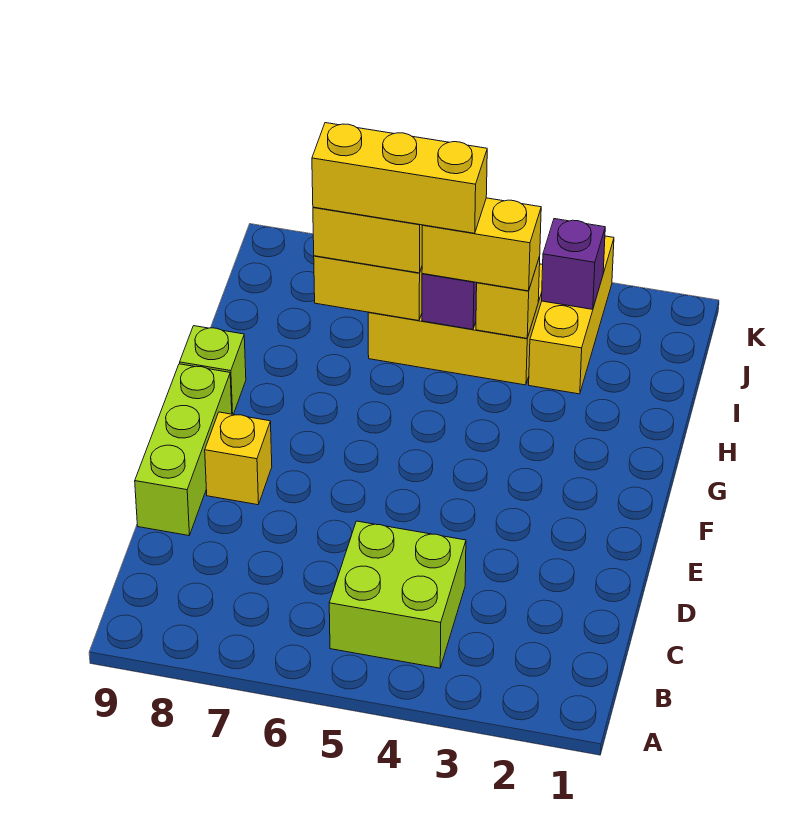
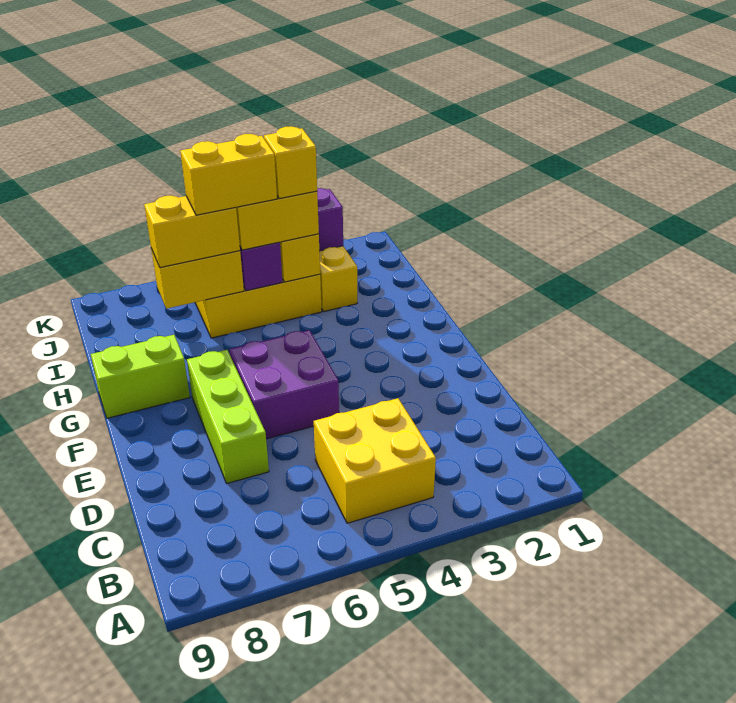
lime brick B4:C5 level 1 -> yellow brick B4:C5 level 1
lime brick D9:F9 level 1 -> lime brick D7:F7 level 1
none -> purple brick E5:F6 level 1
yellow brick E8 level 1 -> yellow brick I4 level 4
lime brick G9 level 1 -> lime brick G8:G9 level 1
yellow brick I5:I7 level 4 -> yellow brick I5:I6 level 4

